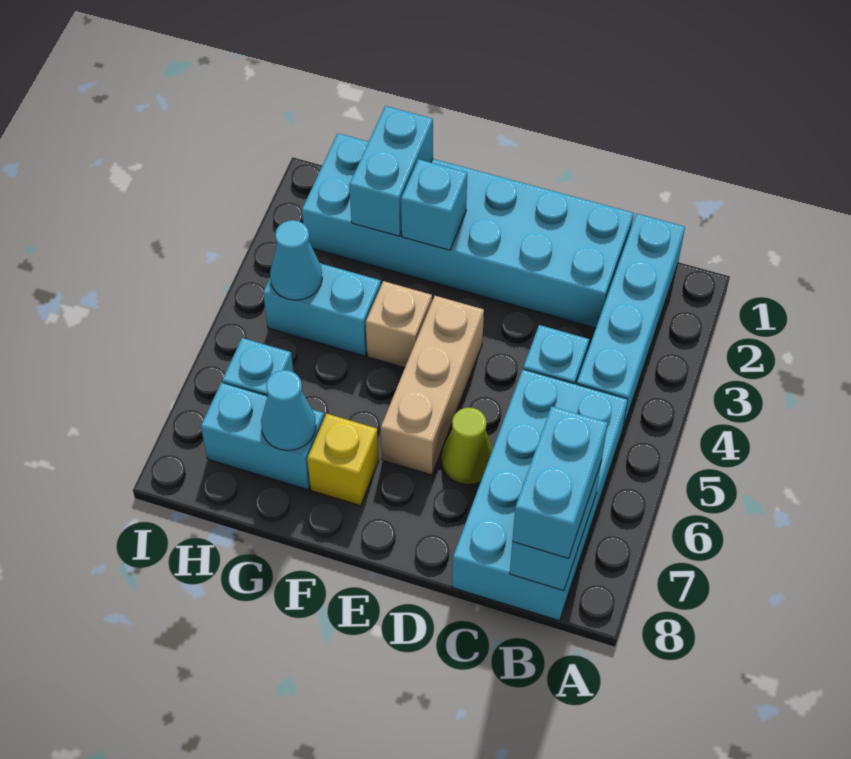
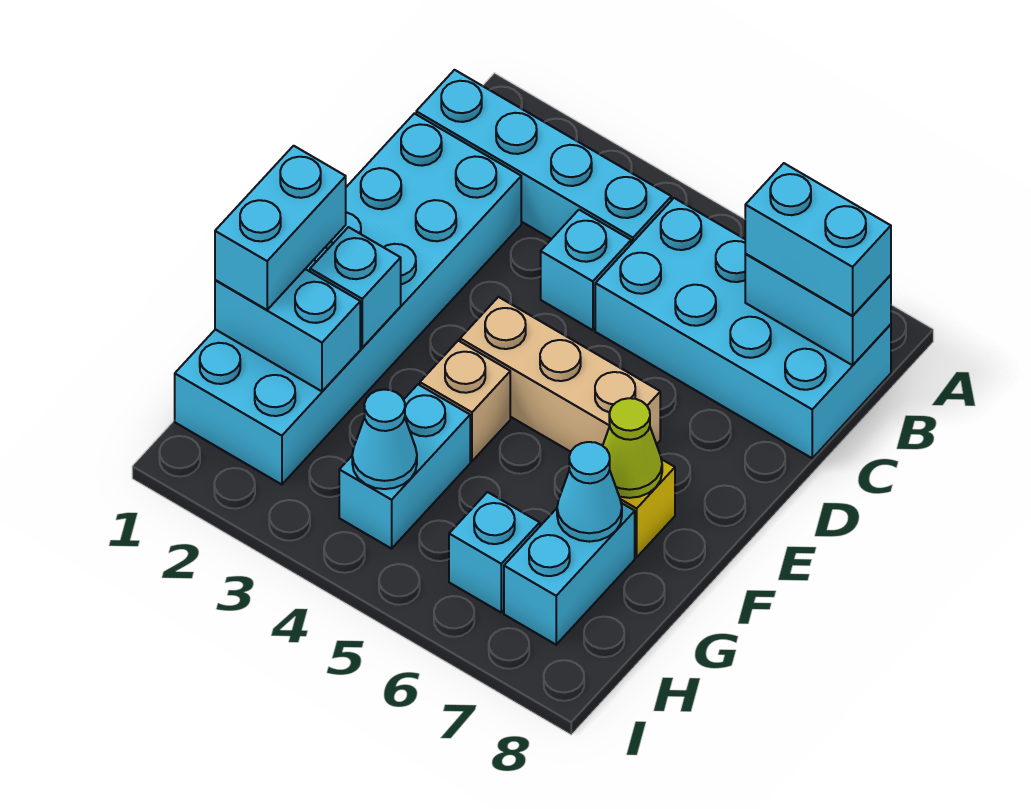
lime cone D6 level 1 -> lime cone F7 level 2
none -> cyan brick F1:G1 level 3

